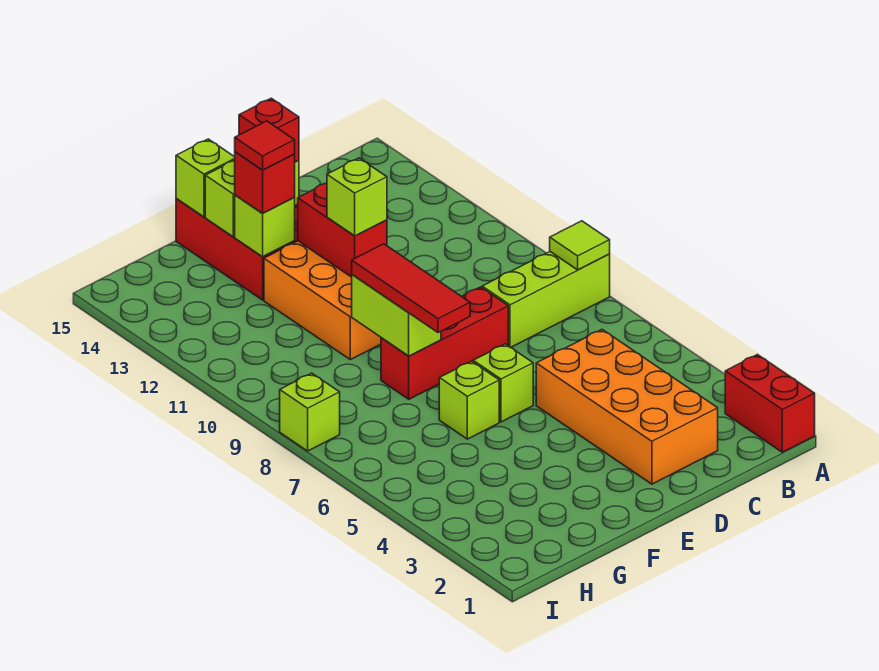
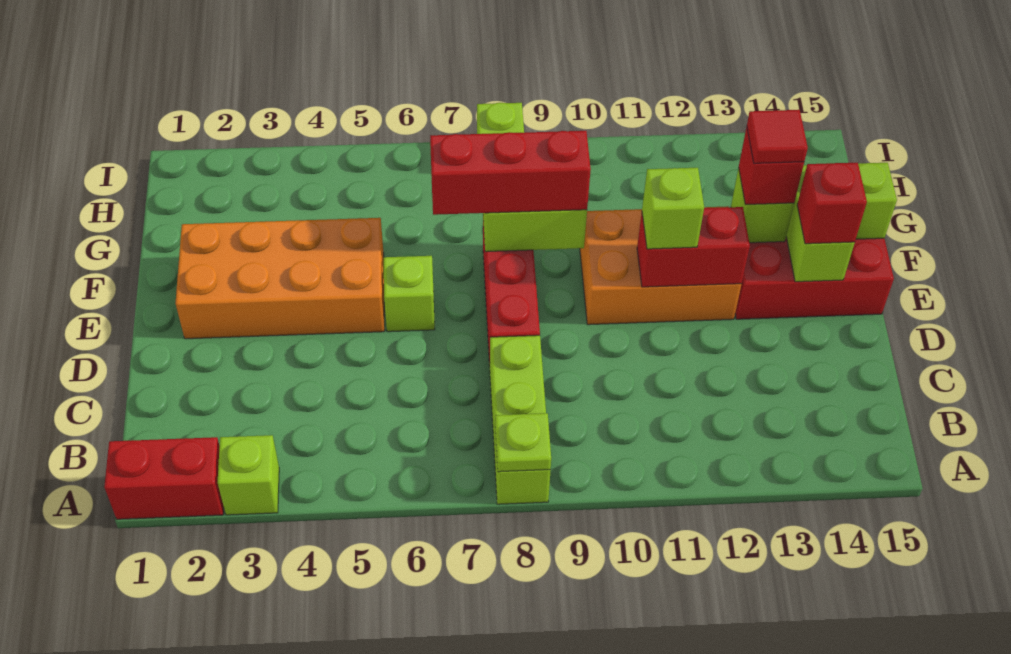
lime tile A8 level 2 -> lime plate A8 level 2
orange brick C2:D5 level 1 -> orange brick E2:F5 level 1
lime brick F6 level 1 -> lime brick A3 level 1
red tile F7:F9 level 3 -> red brick F7:F9 level 3

